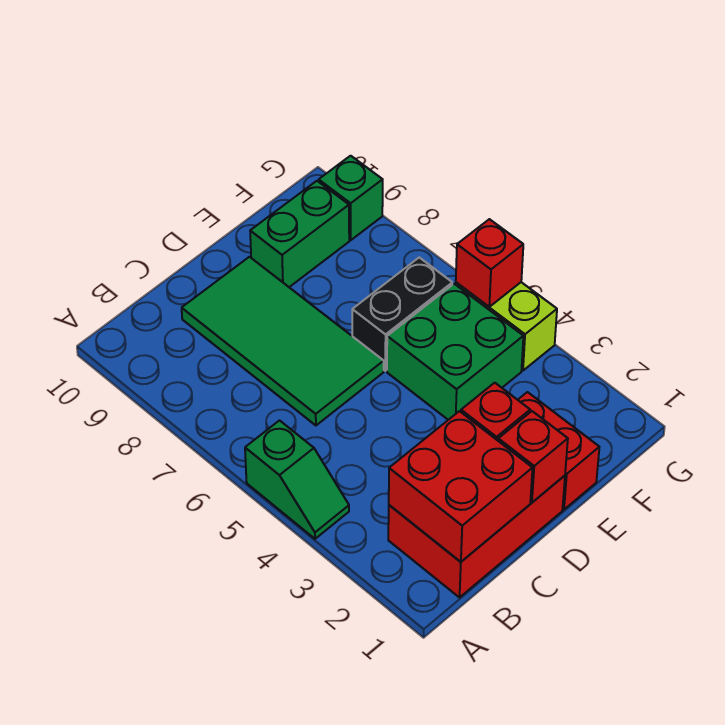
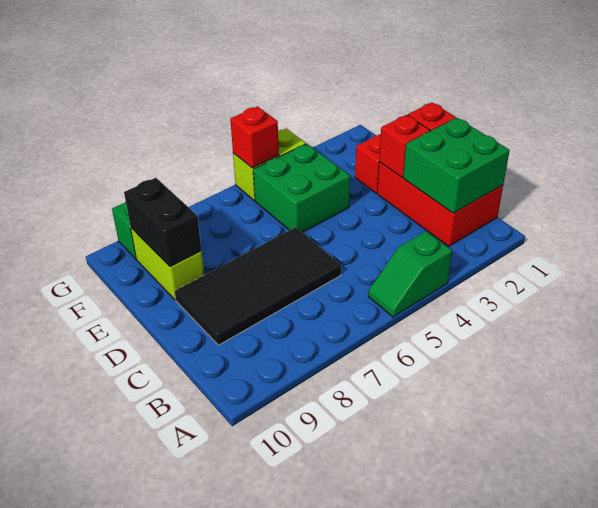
green slope A4:A5 level 1 top 5 -> green slope A4:A5 level 1 top 4
red brick B1:C2 level 2 -> green brick B1:C2 level 2
green tile C6:D9 level 1 -> black tile C6:D9 level 1
black brick E6:F6 level 1 -> black brick E9:F9 level 2
green brick E9:F9 level 1 -> lime brick E9:F9 level 1

